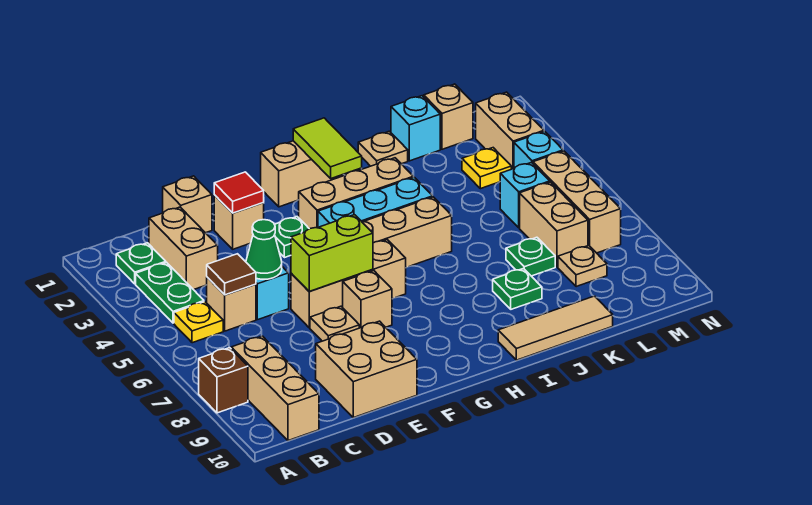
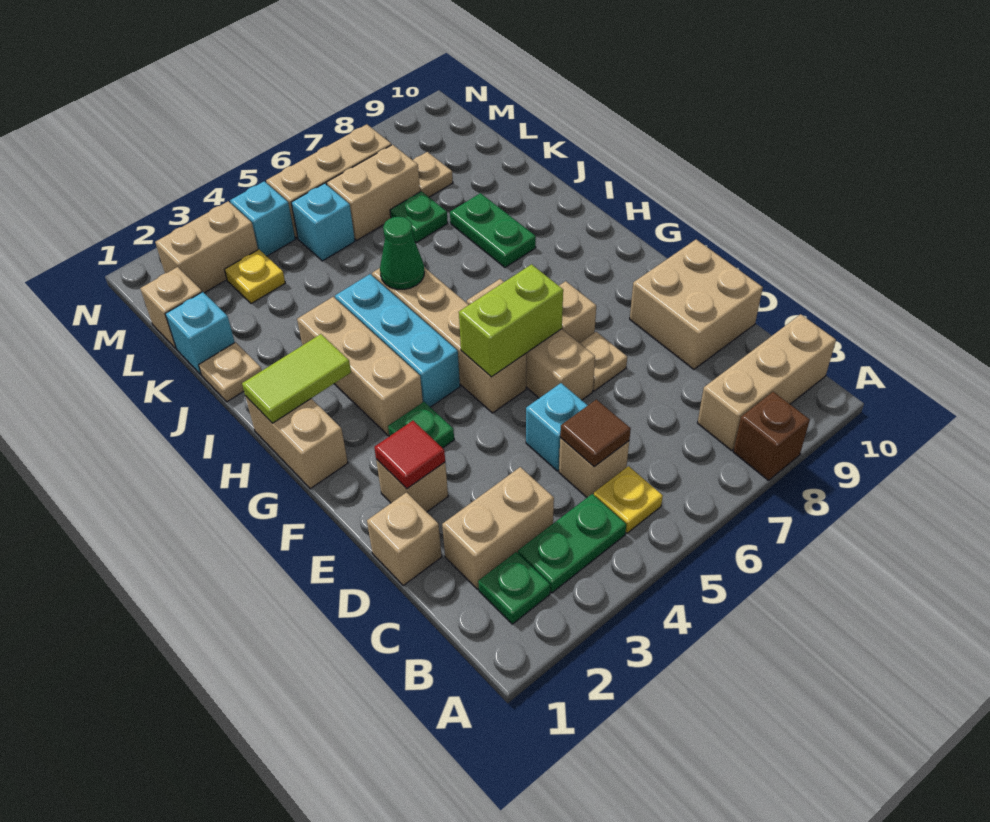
green cone D5 level 2 -> green cone I5 level 2
lime brick E6:F6 level 2 -> lime brick F5:F6 level 2
tan tile I10:K10 level 1 -> none
green plate J8 level 1 -> green plate I8:J8 level 1

